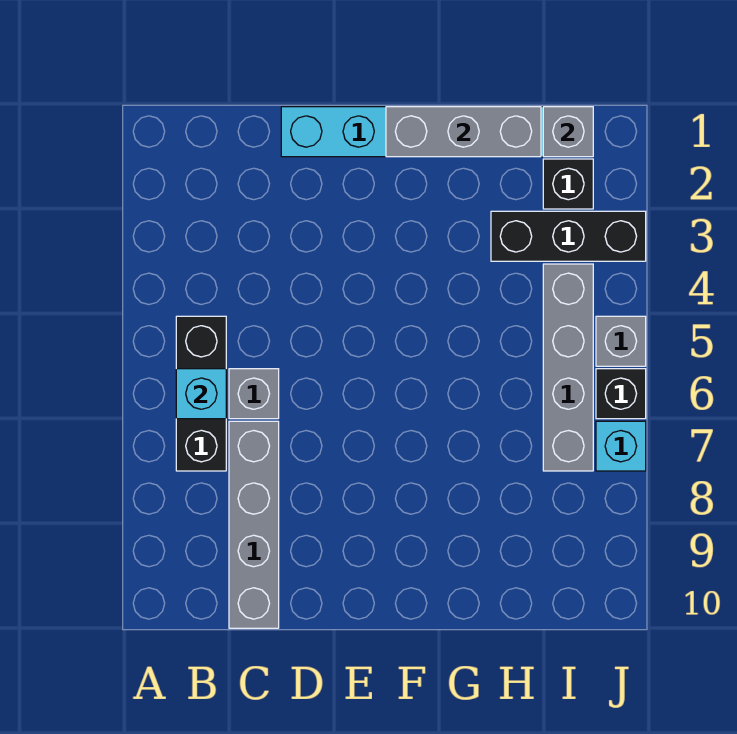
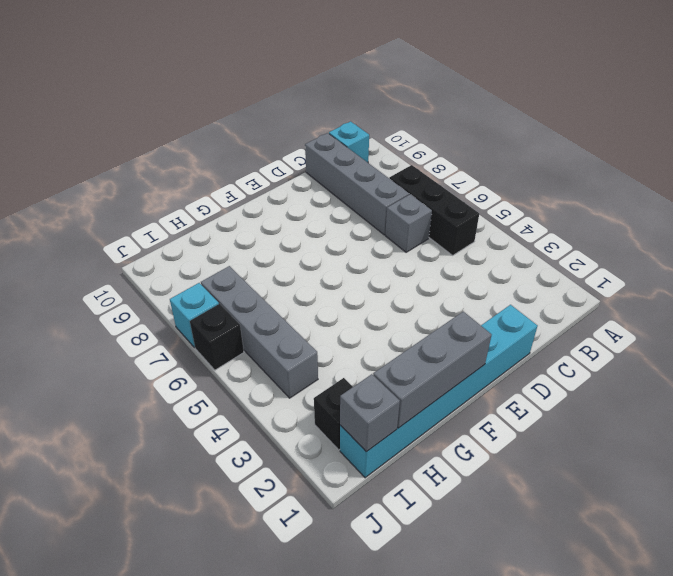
cyan brick B6 level 2 -> cyan brick B10 level 1
black brick H3:J3 level 1 -> none
grey brick J5 level 1 -> none

